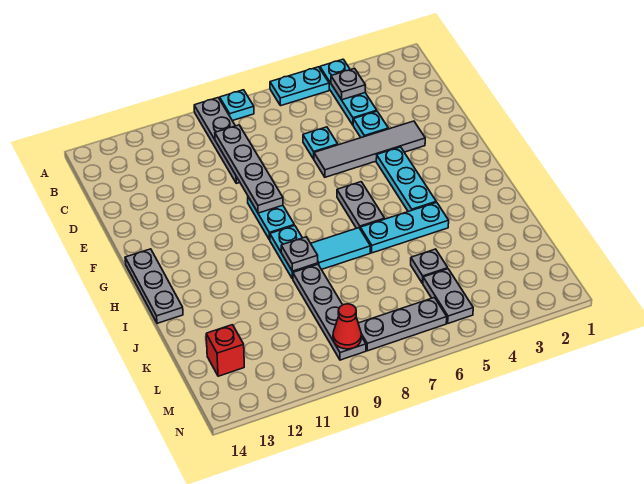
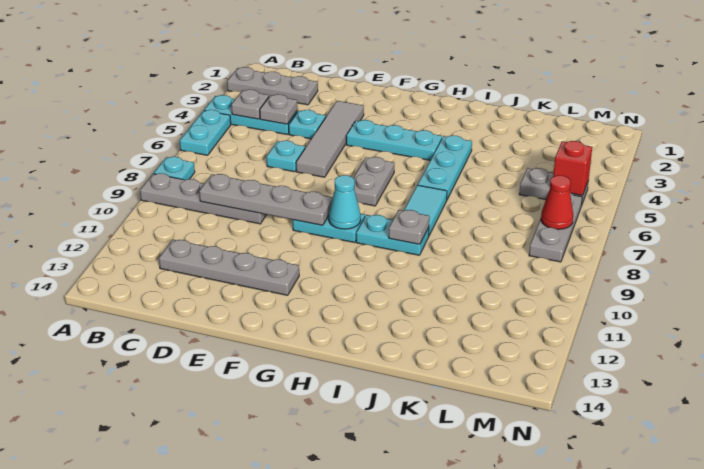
grey plate G6:H6 level 1 -> grey plate G6:G7 level 1
none -> cyan cone G9 level 2
grey plate G14:I14 level 1 -> grey plate A2:C2 level 1
grey plate J9:M9 level 1 -> grey plate C12:F12 level 1
grey plate K5 level 1 -> grey plate C4 level 2
red brick L13 level 1 -> red brick M5 level 2
red cone M9 level 2 -> red cone M7 level 2

